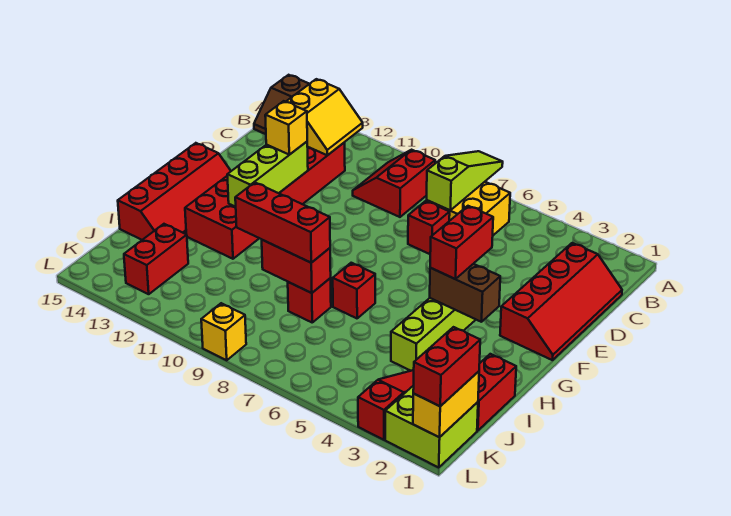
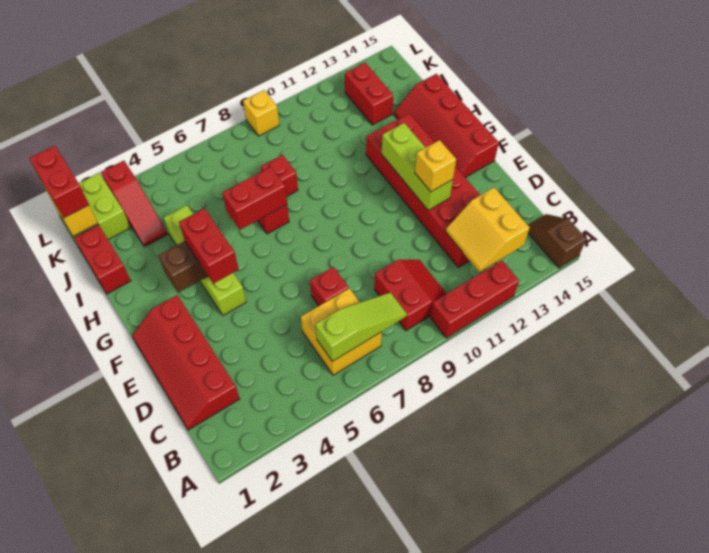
lime slope A7:C7 level 2 top C -> lime slope B6:B8 level 2 top 6
red brick I8:I9 level 2 -> red brick H6:H7 level 2
red brick I8:I10 level 3 -> red brick A10:A12 level 1

